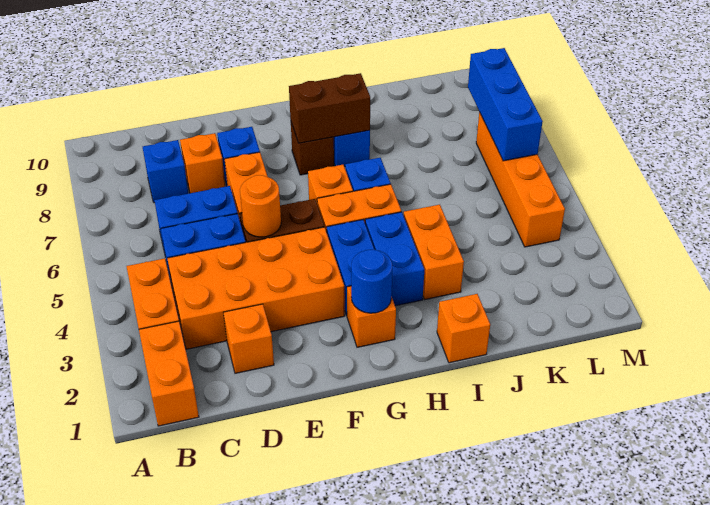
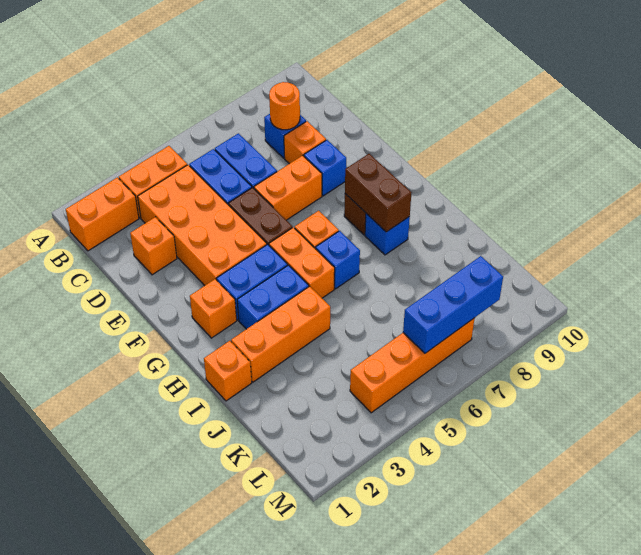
orange round brick E5 level 2 -> orange round brick C8 level 2
blue round brick G2 level 2 -> none
orange brick I3:I4 level 1 -> orange brick I2:I4 level 1

